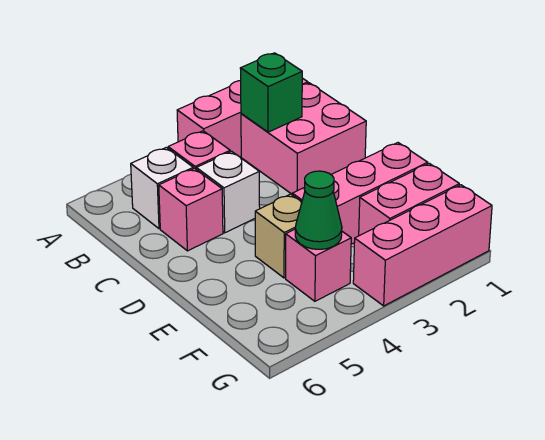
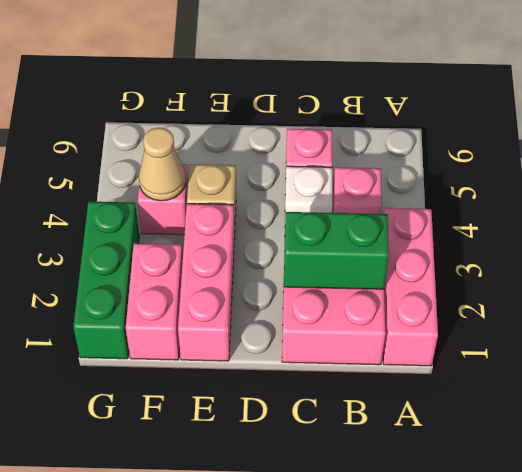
green brick B2 level 2 -> green brick B2:C2 level 2
white brick B5 level 1 -> none
green cone F4 level 2 -> tan cone F4 level 2
pink brick G1:G3 level 1 -> green brick G1:G3 level 1

